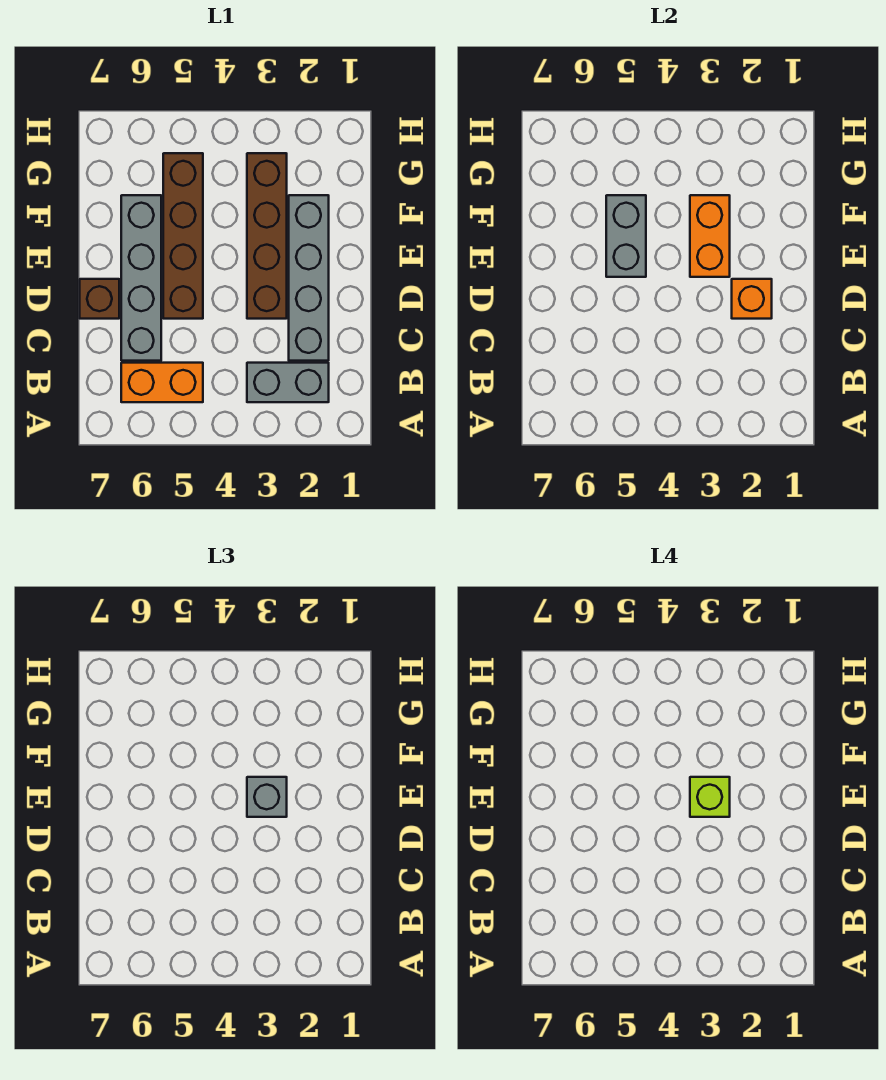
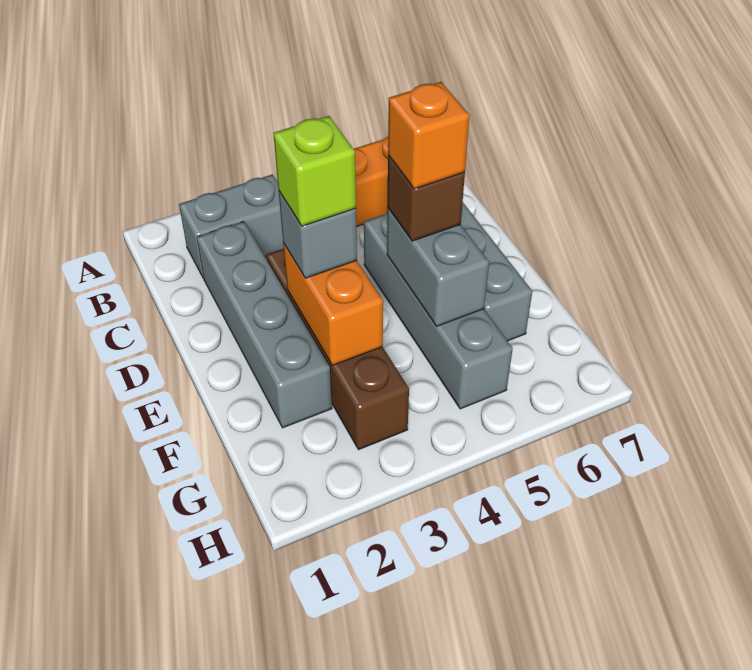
orange brick D2 level 2 -> orange brick E5 level 4
brown brick D5:G5 level 1 -> grey brick D5:G5 level 1
brown brick D7 level 1 -> brown brick E5 level 3

